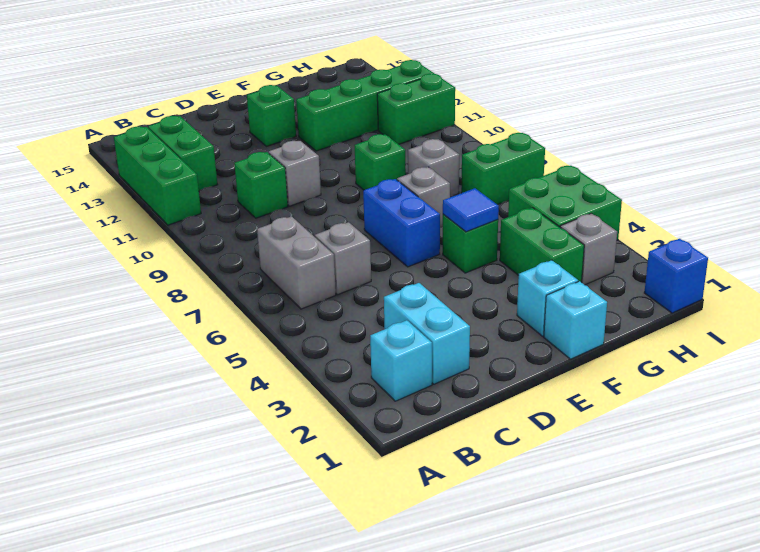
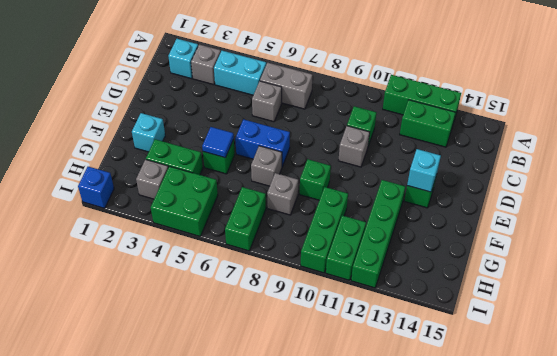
none -> grey brick B3 level 1
cyan brick C2:C3 level 1 -> cyan brick B4:B5 level 1
cyan brick F1 level 1 -> cyan brick E13 level 2
none -> green brick G10:I10 level 1

